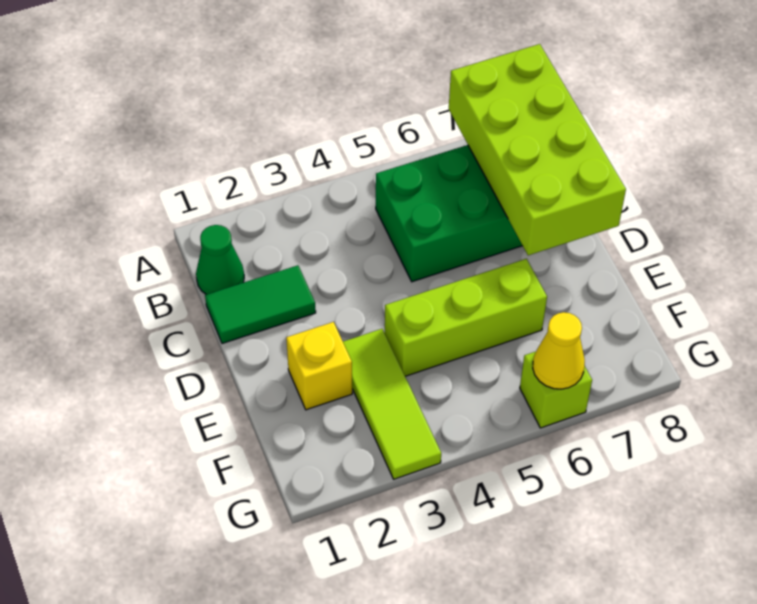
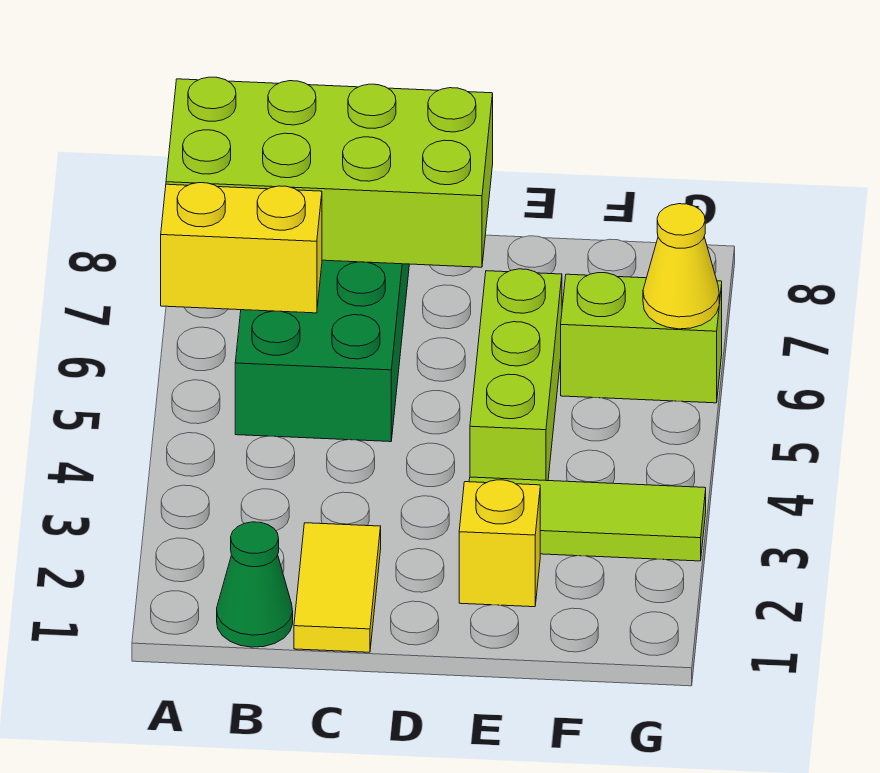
none -> yellow brick A6:B6 level 2
green tile C1:C2 level 1 -> yellow tile C1:C2 level 1
lime brick G6 level 1 -> lime brick F6:G6 level 1

